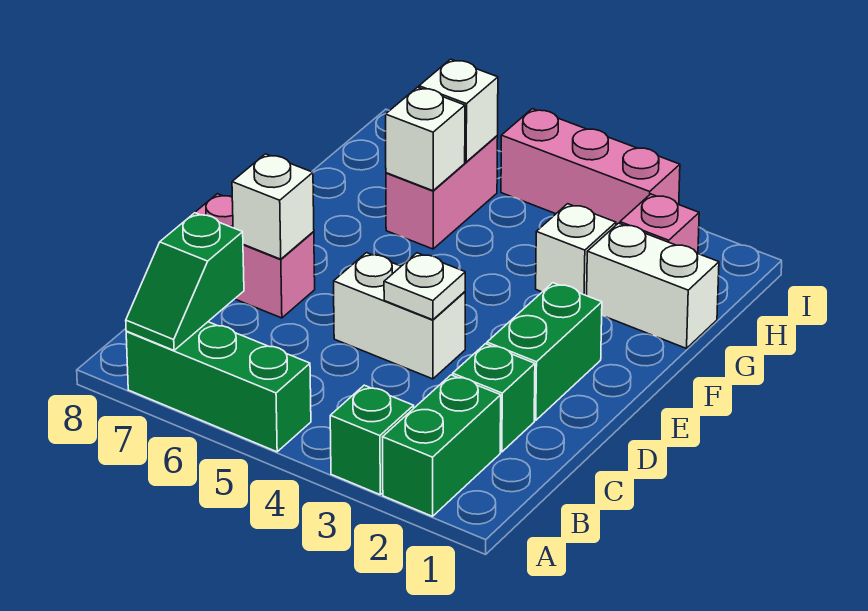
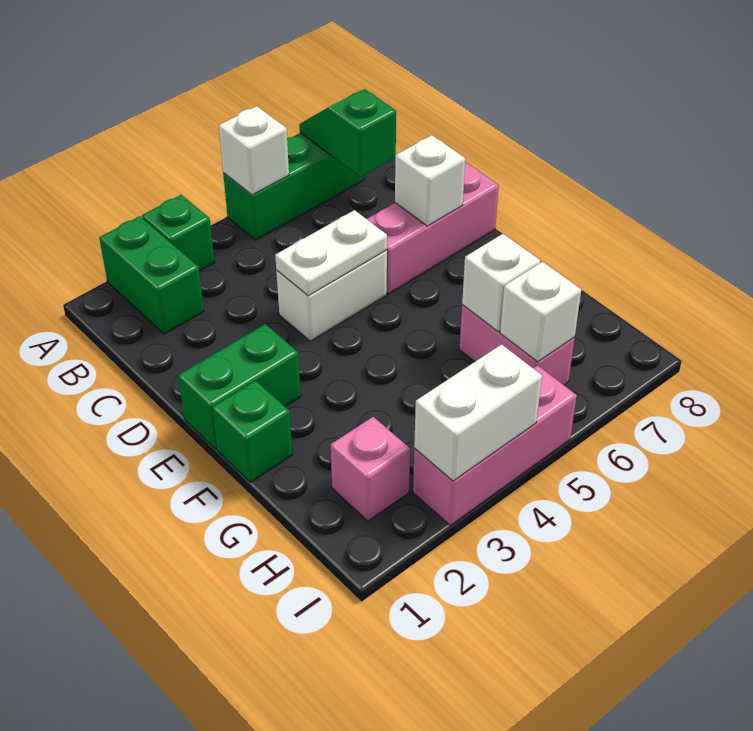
green brick C2 level 1 -> green brick F1 level 1
green brick D2:E2 level 1 -> green brick E1:E2 level 1
white plate D4 level 2 -> white plate D4:D5 level 2
pink brick D7:D8 level 1 -> pink brick D6:D8 level 1
white brick G1:G2 level 1 -> white brick I3:I4 level 2
white brick G3 level 1 -> white brick A5 level 2

